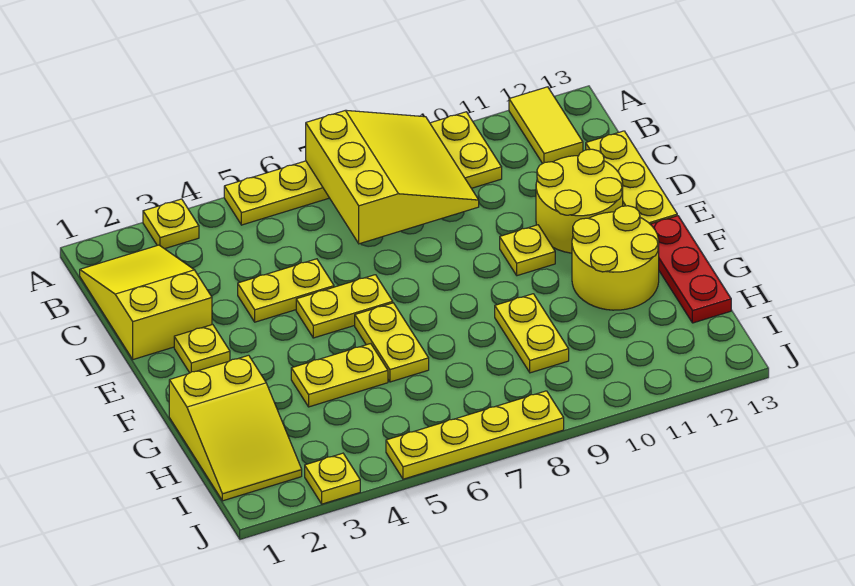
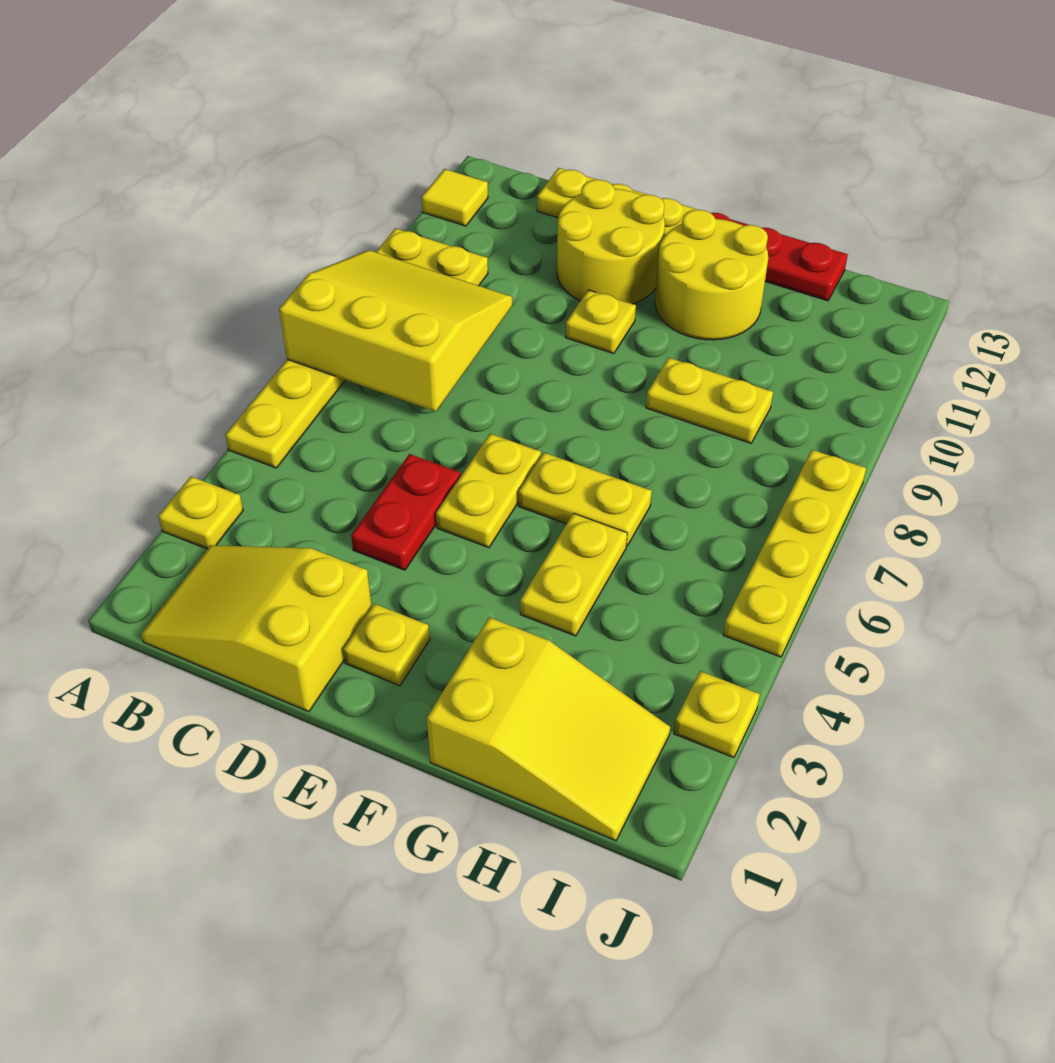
yellow tile A12:B12 level 1 -> yellow tile A12 level 1
yellow plate D4:D5 level 1 -> red plate D4:D5 level 1

